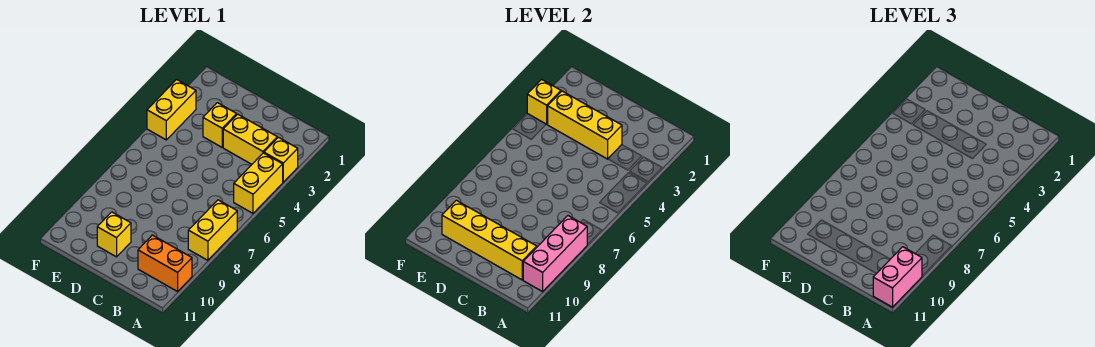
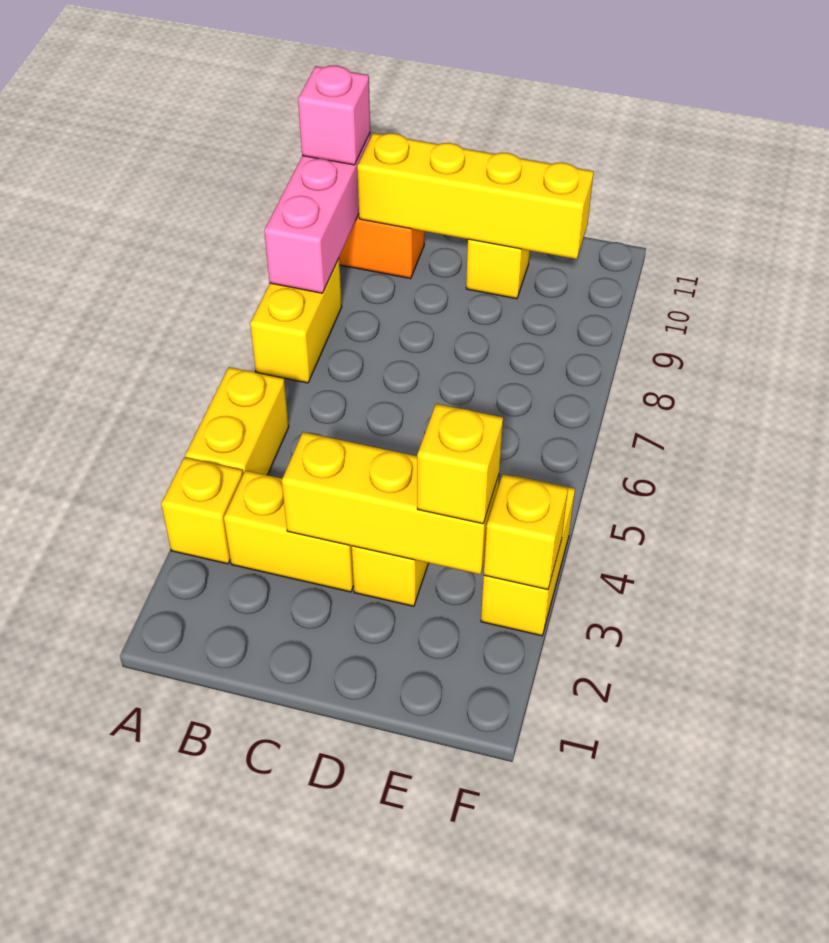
pink brick A10:A11 level 3 -> pink brick A10 level 3
none -> yellow brick E3 level 3

